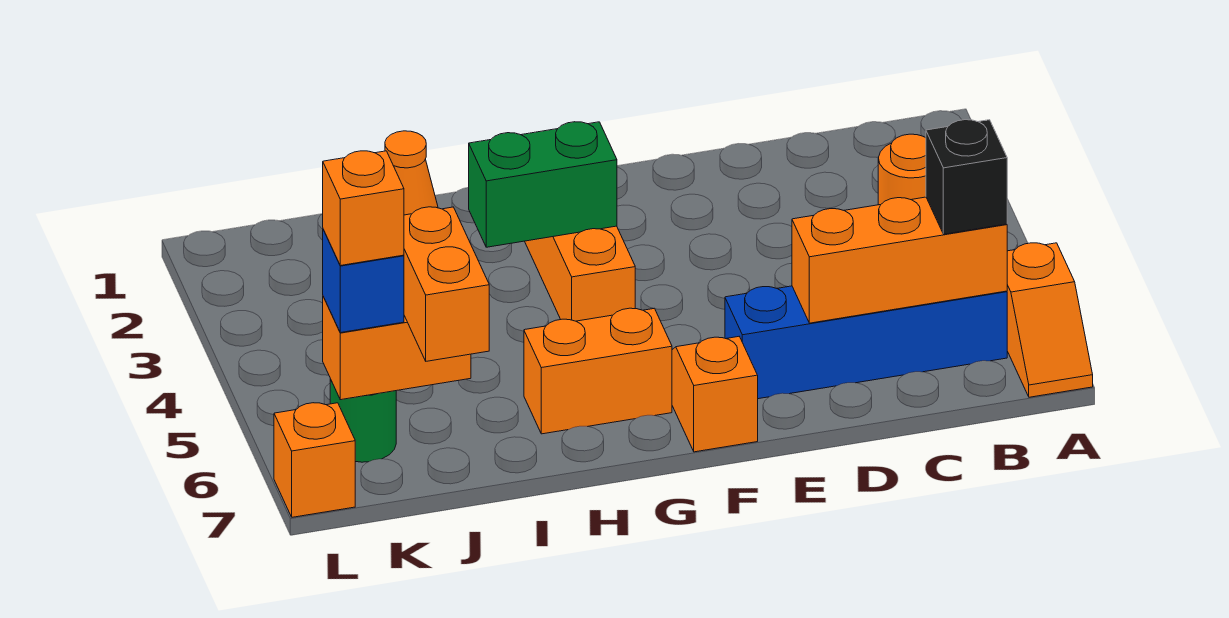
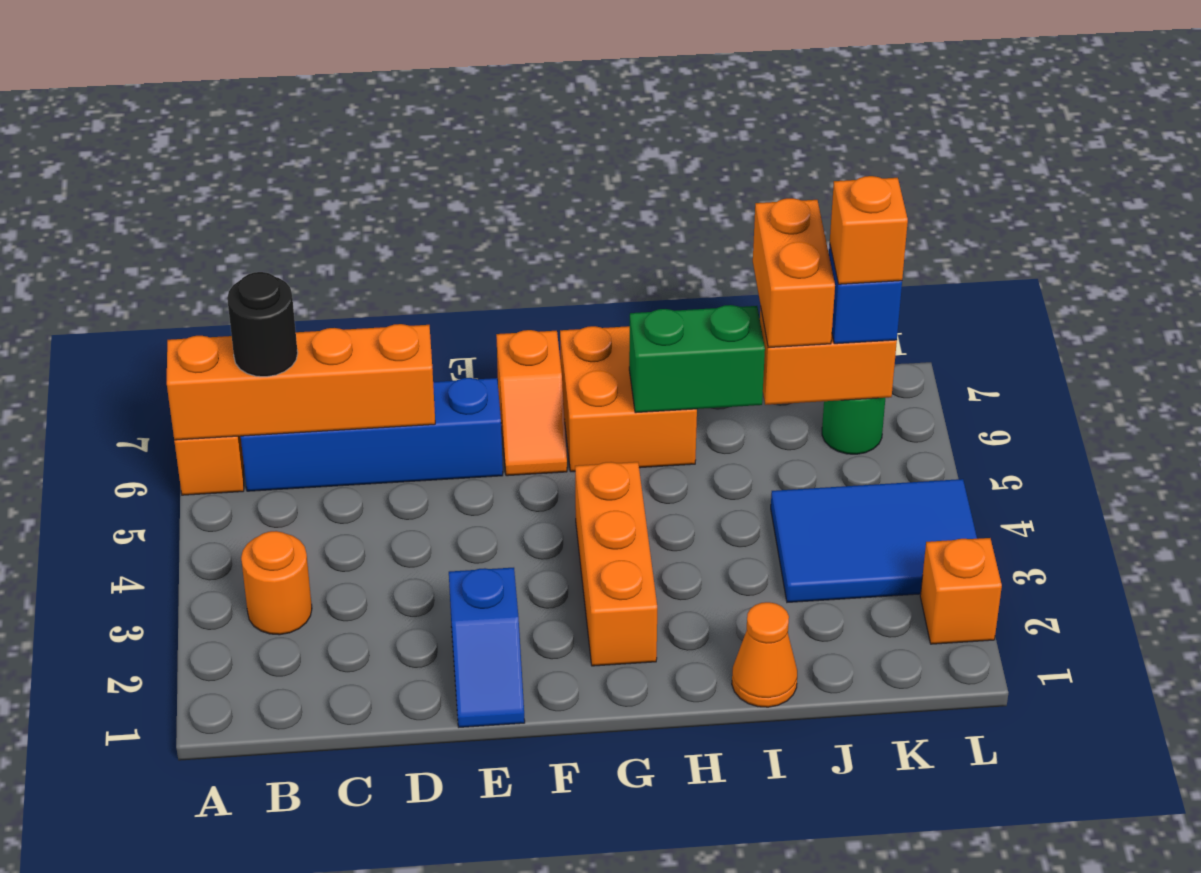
orange brick B6:D6 level 2 -> orange brick A6:D6 level 2
black brick B6 level 3 -> black round brick B6 level 3
none -> blue slope E1:E2 level 1 top 2
green brick G3:H3 level 2 -> green brick H6:I6 level 2
orange brick G6:H6 level 1 -> orange brick G6:H7 level 1
none -> blue tile J3:L4 level 1
orange brick L7 level 1 -> orange brick L2 level 1

